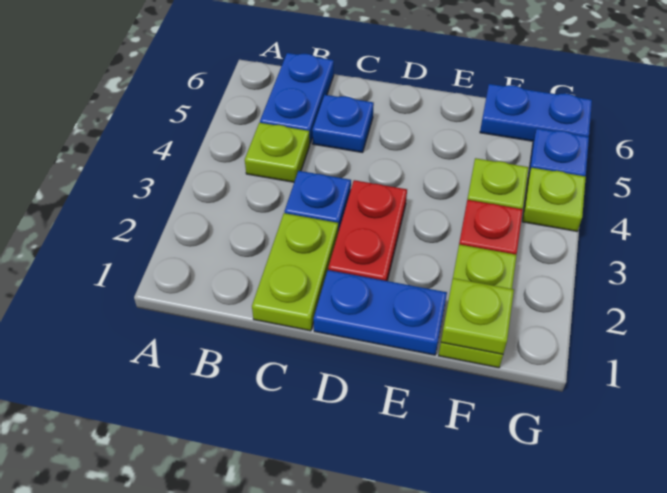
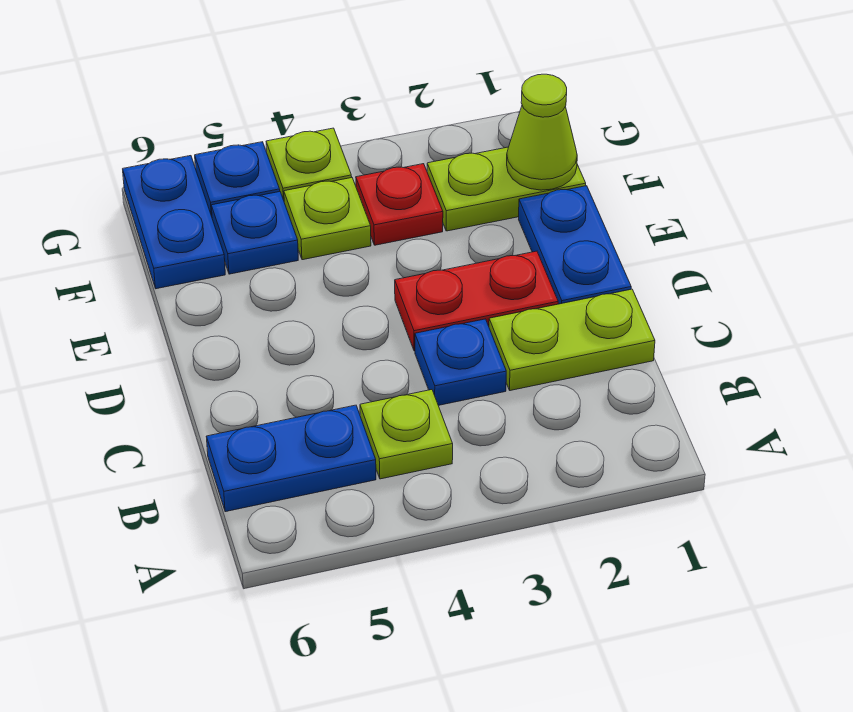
blue plate C5 level 1 -> blue plate F5 level 1
lime plate F1 level 2 -> lime cone F1 level 2

